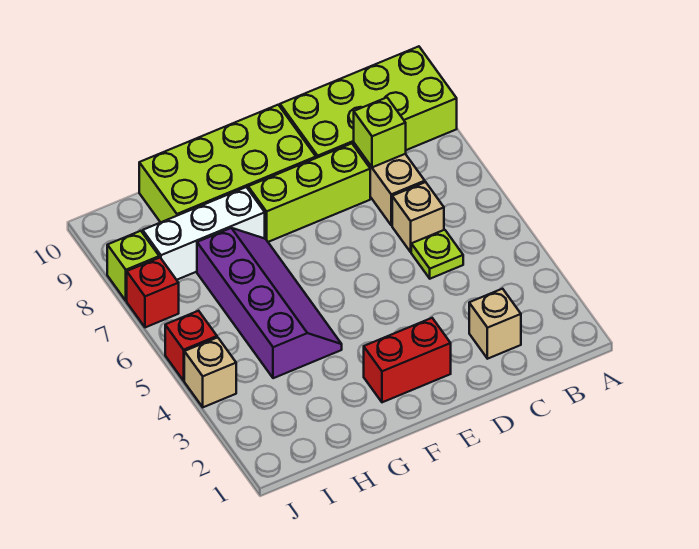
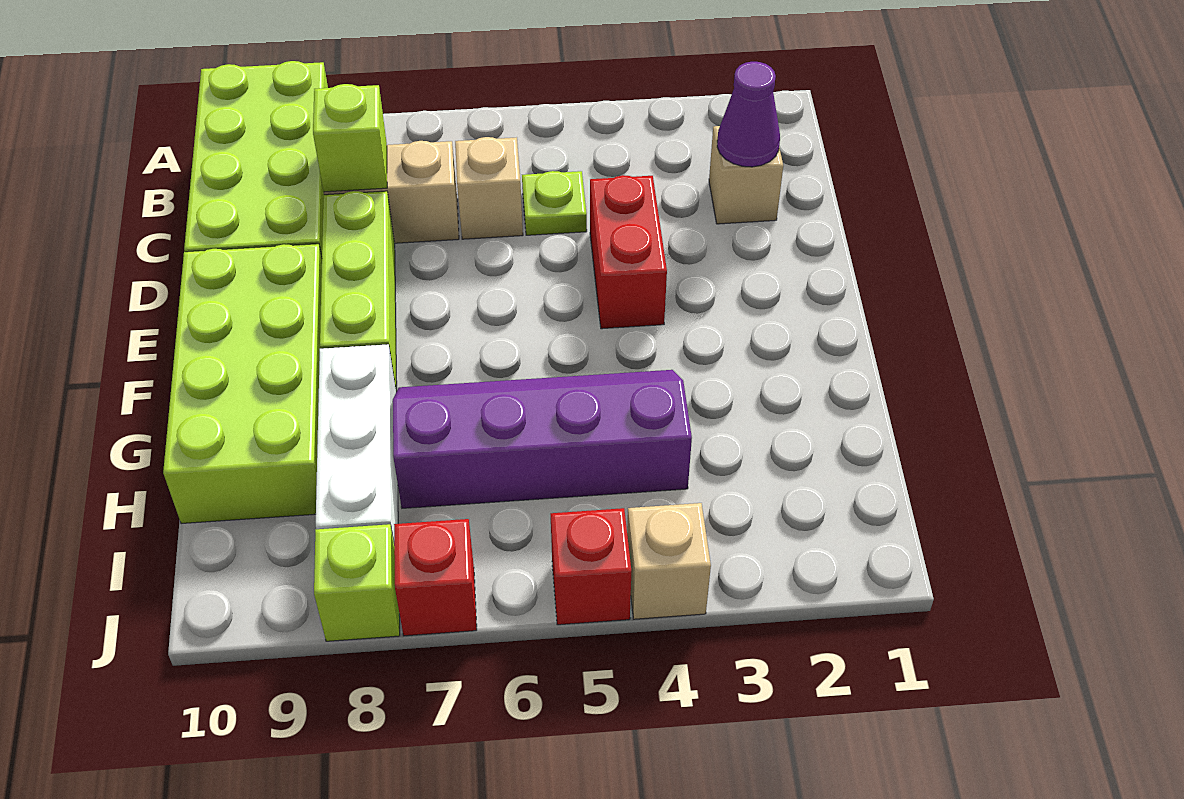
none -> purple cone C2 level 2
red brick E2:F2 level 1 -> red brick D4:E4 level 1

